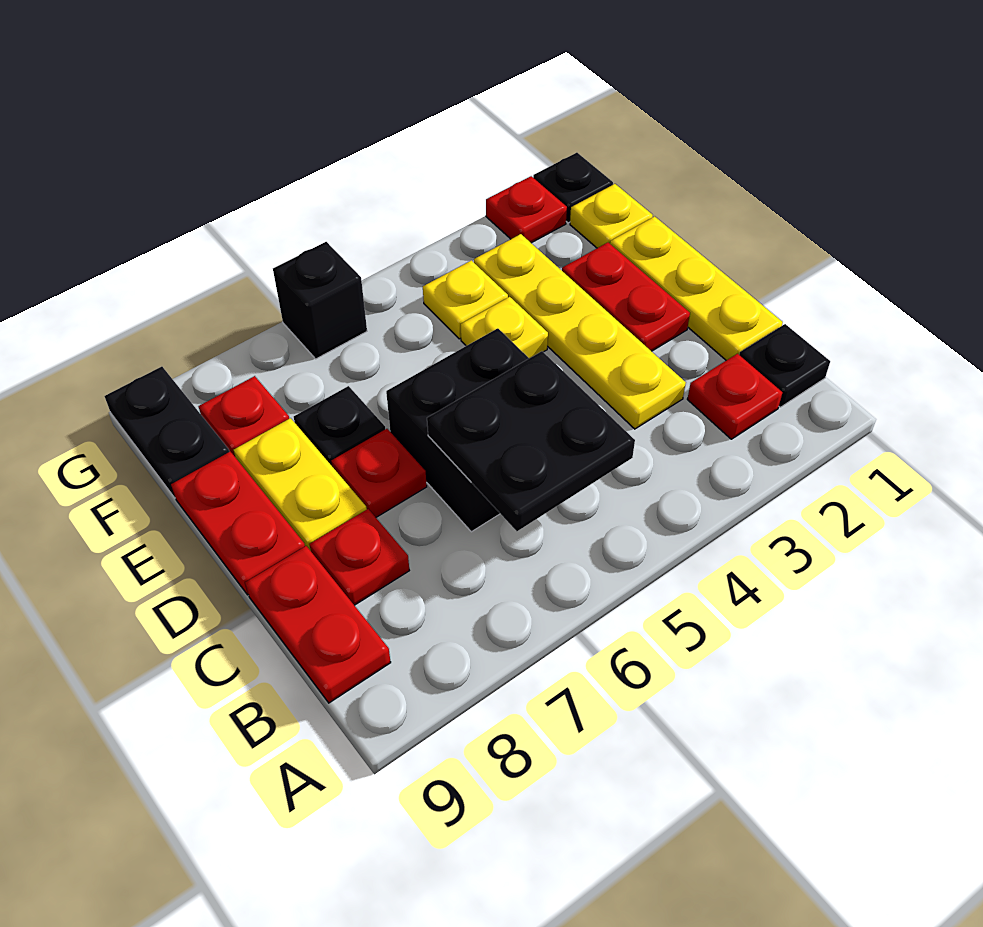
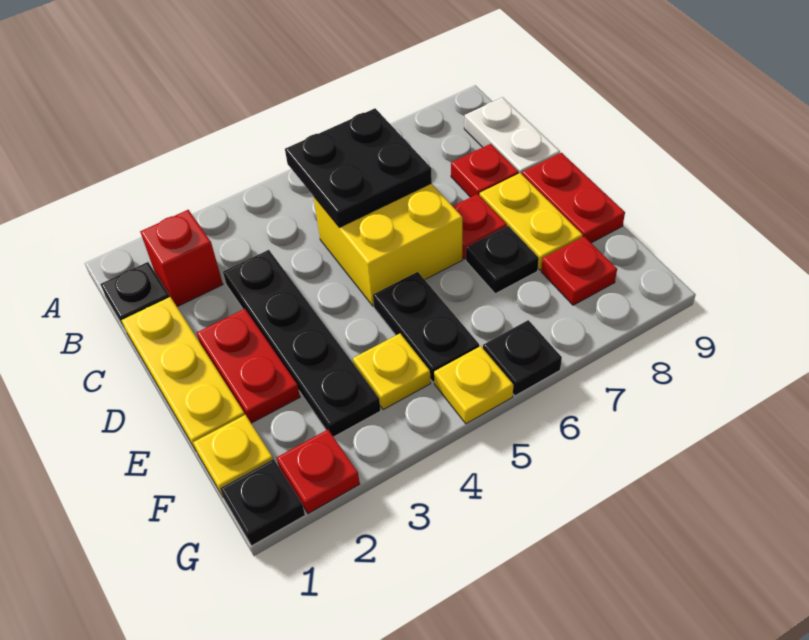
red plate B2 level 1 -> red brick B2 level 1
red plate B9:C9 level 1 -> white plate B9:C9 level 1
yellow plate C3:F3 level 1 -> black plate C3:F3 level 1
black brick C5:D6 level 1 -> yellow brick C5:D6 level 1
yellow plate E4 level 1 -> yellow plate G5 level 1
black plate F9:G9 level 1 -> black plate E5:F5 level 1
black brick G6 level 1 -> black plate G6 level 1

